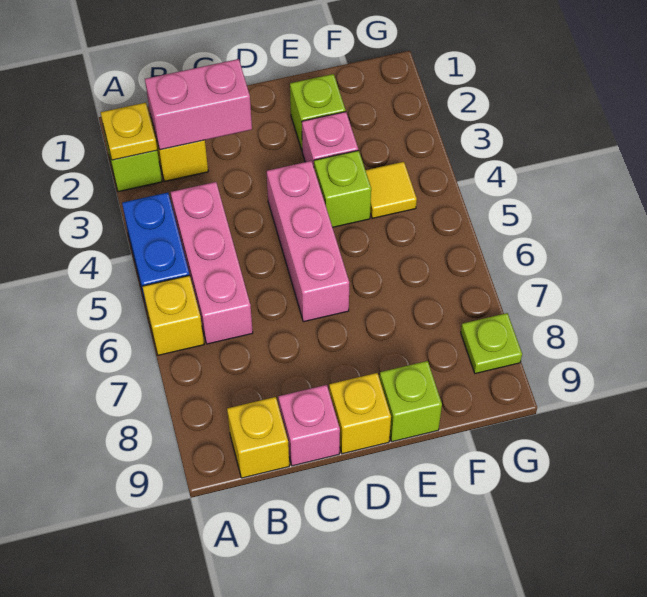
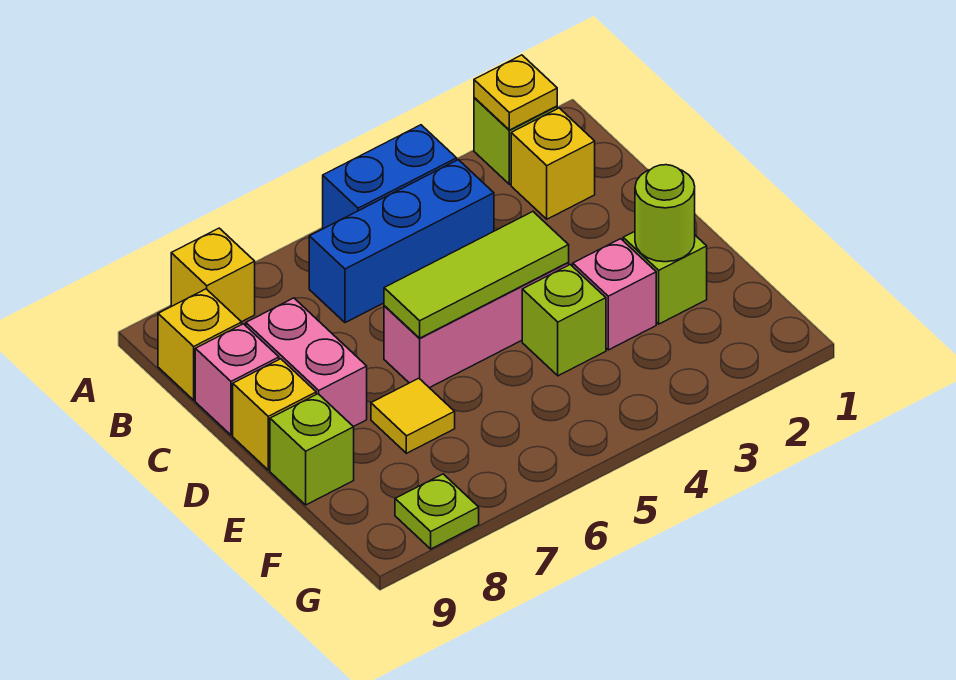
yellow brick A6 level 1 -> yellow brick A8 level 1
pink brick B2:C2 level 2 -> pink brick C8:D8 level 1
pink brick B4:B6 level 1 -> blue brick B4:B6 level 1
none -> lime tile D4:D6 level 2
none -> lime round brick E2 level 2
yellow tile F4 level 1 -> yellow tile E7 level 1

